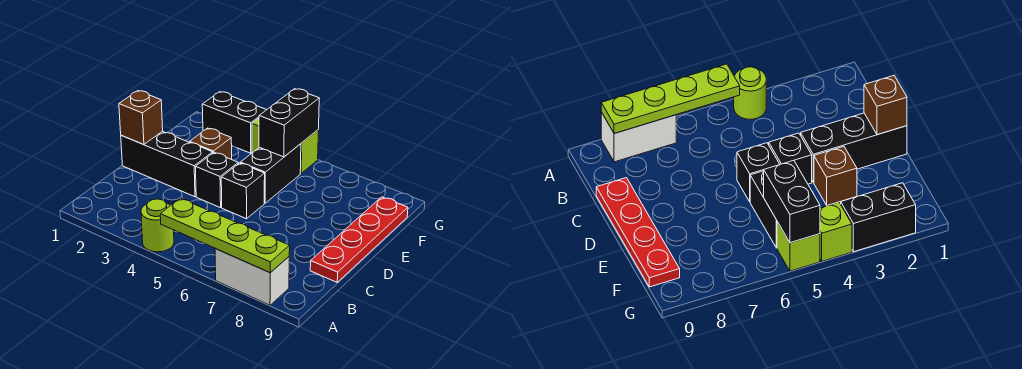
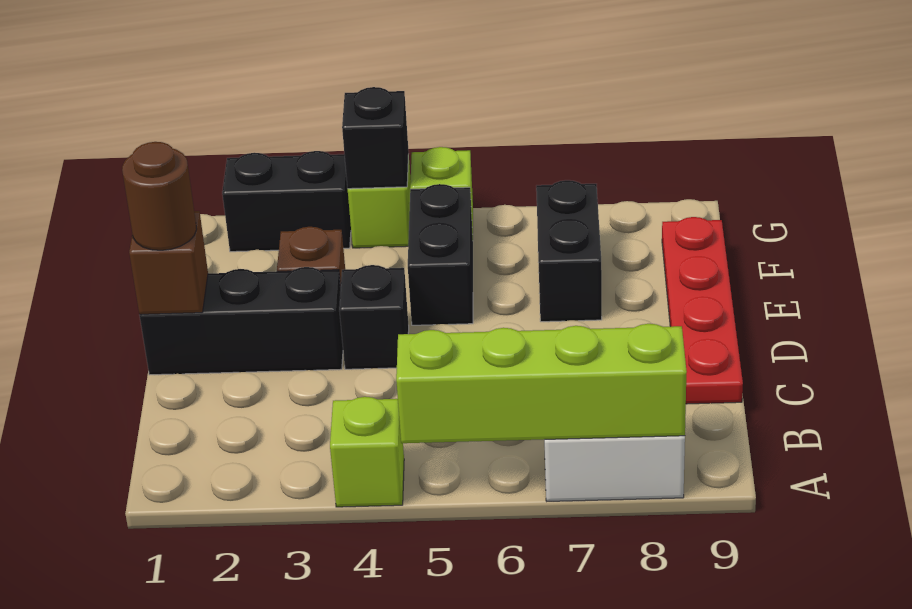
lime round brick A4 level 1 -> lime brick A4 level 1
lime plate A5:A8 level 2 -> lime brick A5:A8 level 2
none -> brown round brick D1 level 3
black brick D5 level 1 -> black brick G4 level 2
black brick F5:G5 level 2 -> black brick E7:F7 level 1

